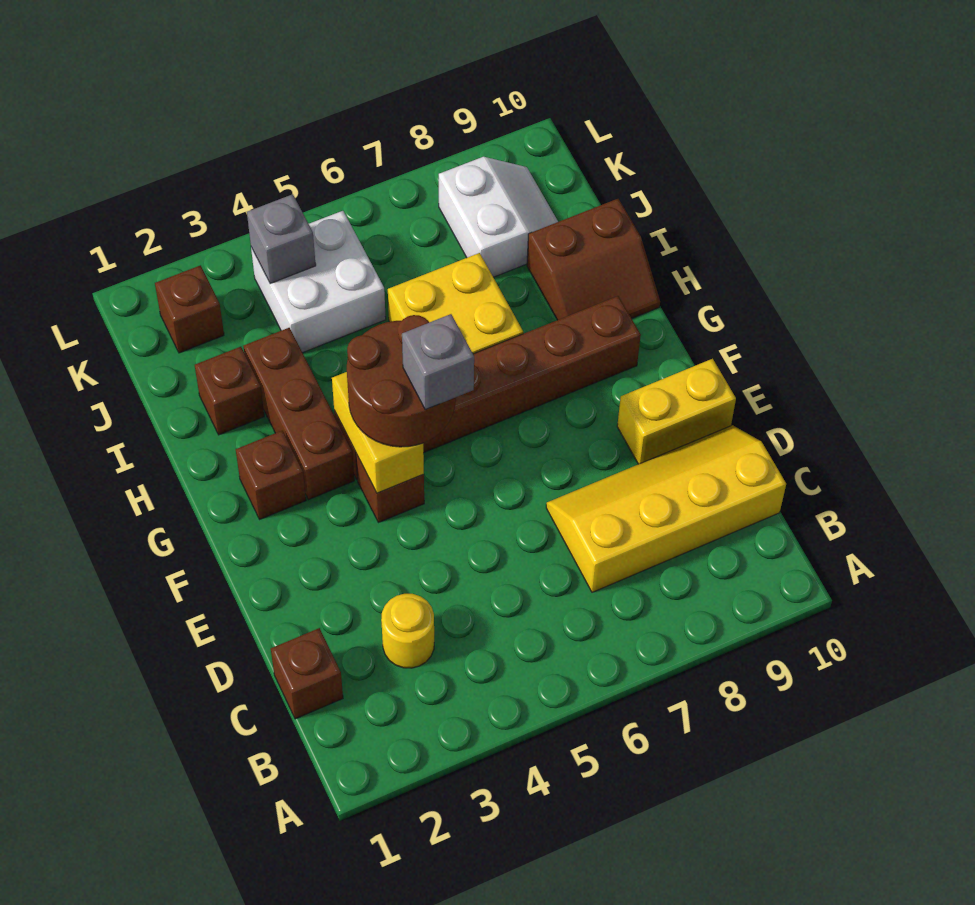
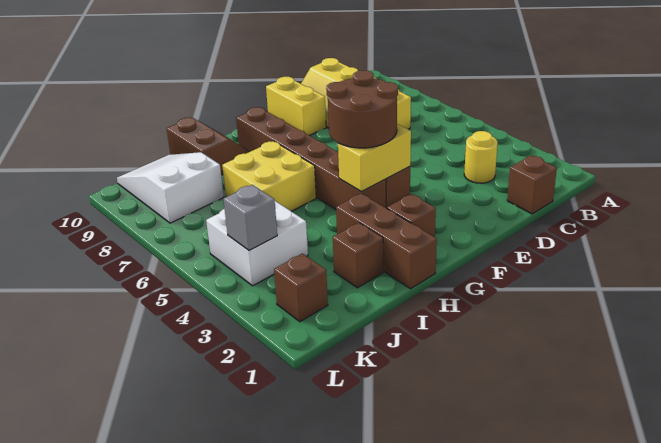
grey brick F5 level 4 -> none
brown brick G3:I3 level 1 -> brown brick H1:H3 level 1
white slope J8:K9 level 1 top 8 -> white slope J8:K10 level 1 top 8

